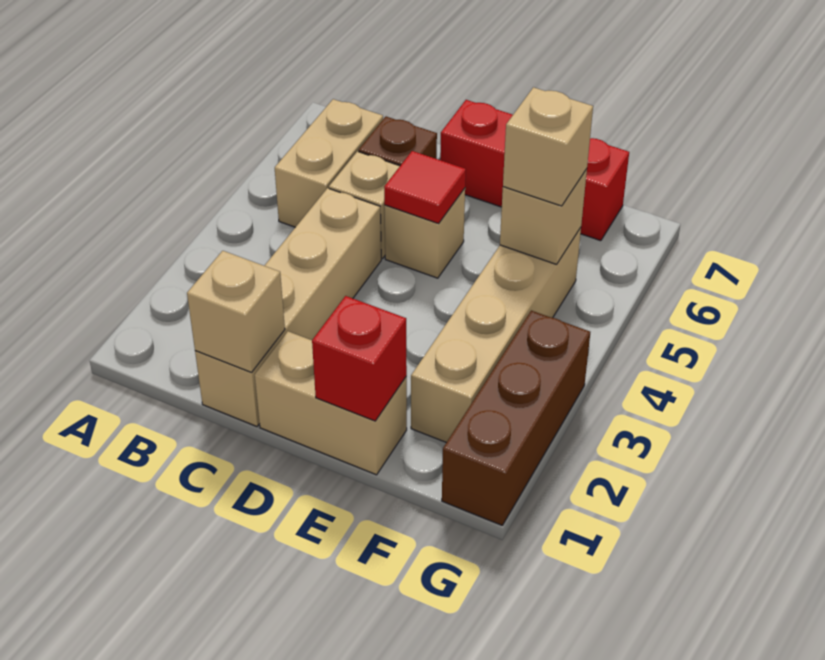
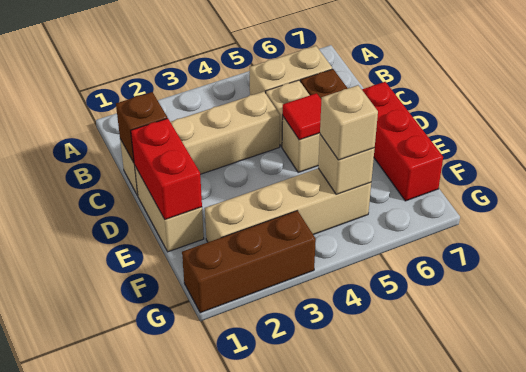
tan brick C1 level 2 -> brown brick C1 level 2
red brick E1 level 2 -> red brick D1:E1 level 2

